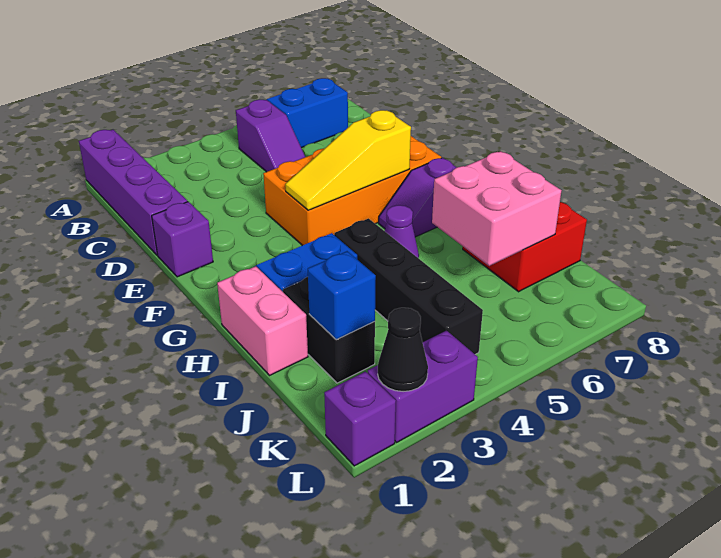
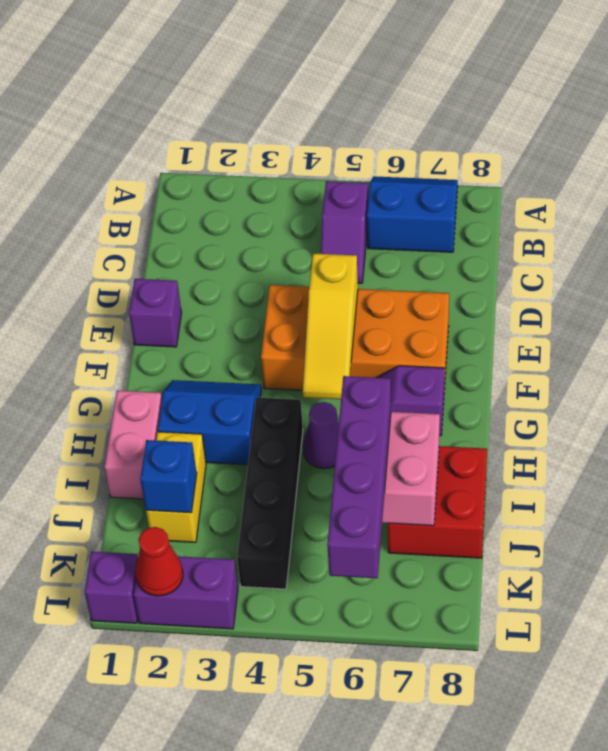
purple brick A1:D1 level 1 -> purple brick I6:L6 level 3
yellow slope F4:F6 level 2 top 6 -> yellow slope E5:G5 level 2 top E
black brick I2:J2 level 1 -> yellow brick I2:J2 level 1
black cone L2 level 2 -> red cone L2 level 2

